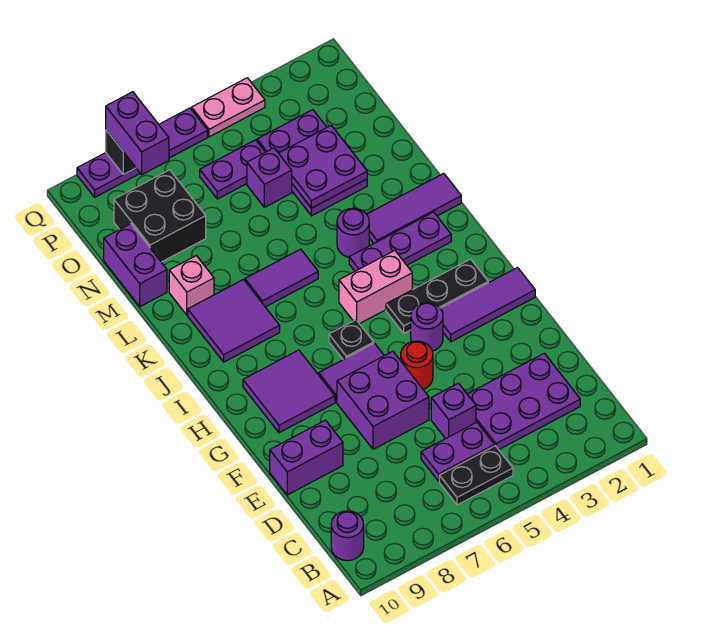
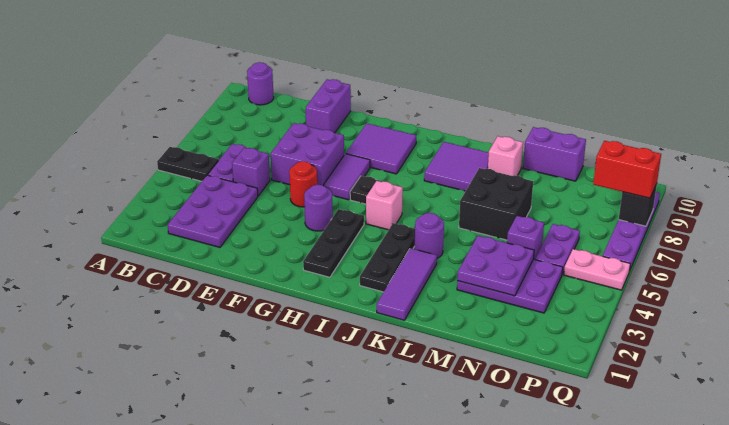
black plate B5:B6 level 1 -> black plate A5:B5 level 1
purple tile G1:G3 level 1 -> none
pink brick I4:I5 level 1 -> pink brick I5 level 1
purple plate J2:J4 level 1 -> black plate J2:J4 level 1
purple tile K6:K7 level 1 -> none
black brick N8:O9 level 1 -> black brick L6:M7 level 1
purple brick P8:Q8 level 3 -> red brick P8:Q8 level 3
pink plate Q4:Q5 level 1 -> pink plate P5:Q5 level 1

